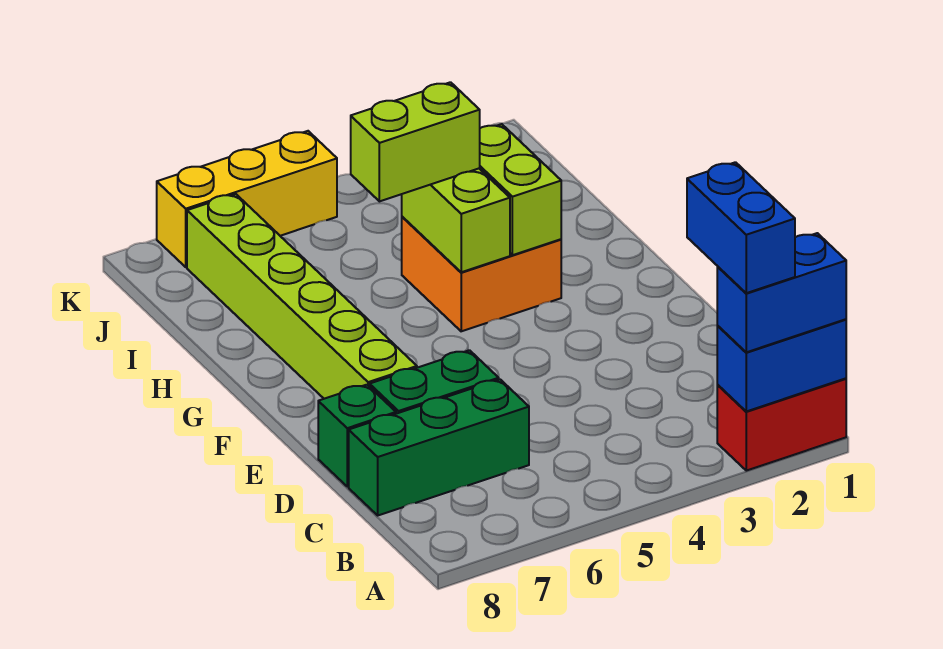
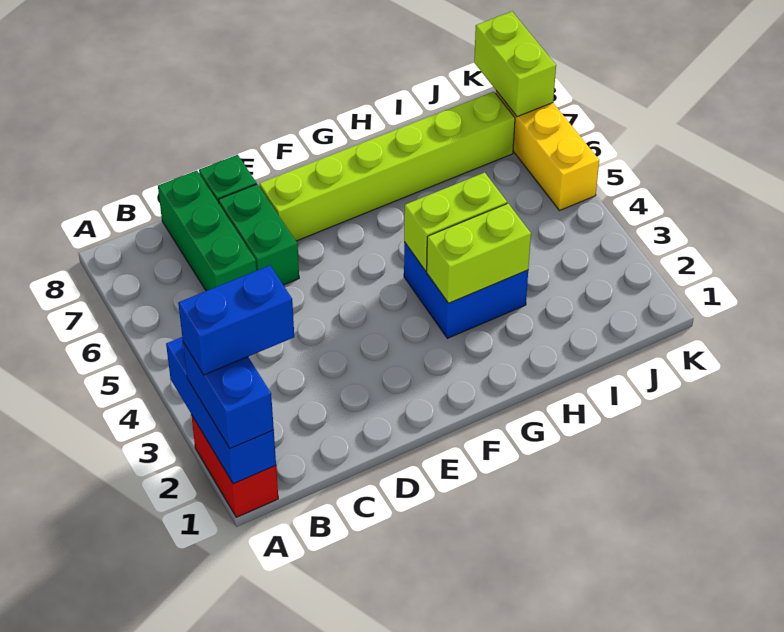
blue brick A1:A2 level 2 -> blue brick A1:A3 level 2
orange brick G3:H4 level 1 -> blue brick G3:H4 level 1
lime brick H4:H5 level 3 -> lime brick K7:K8 level 2

